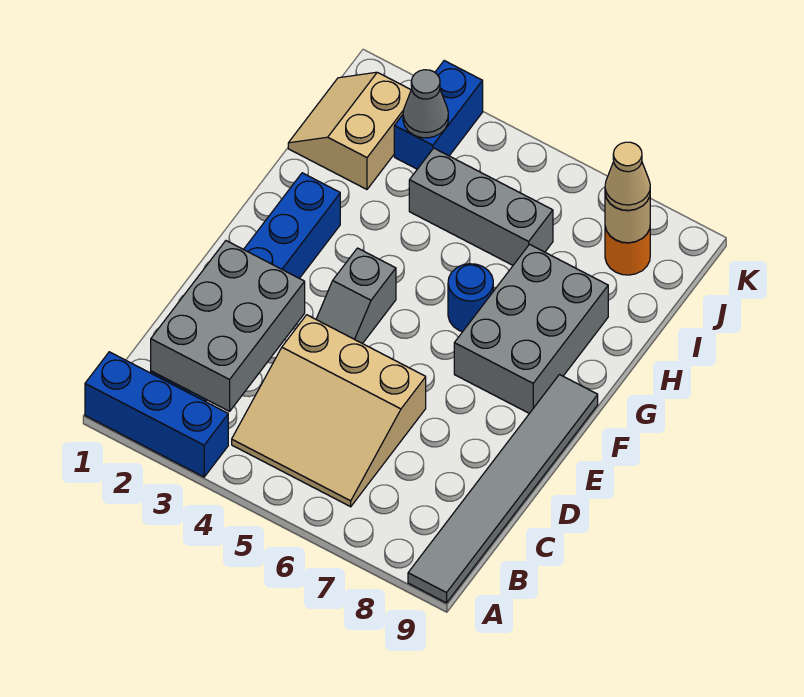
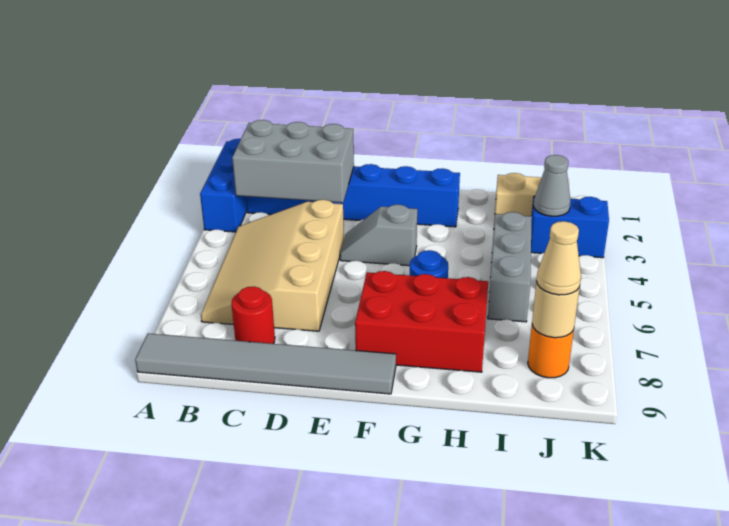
tan slope B4:D6 level 1 top D -> tan slope B4:D7 level 1 top D
none -> red round brick C8 level 1
grey brick F7:H8 level 1 -> red brick F7:H8 level 1

